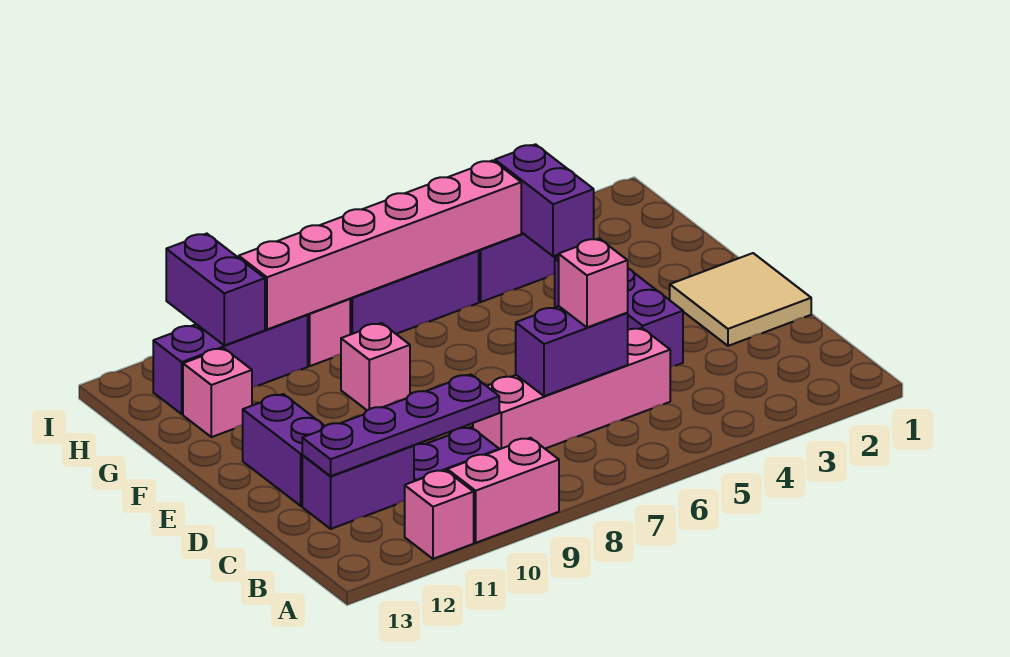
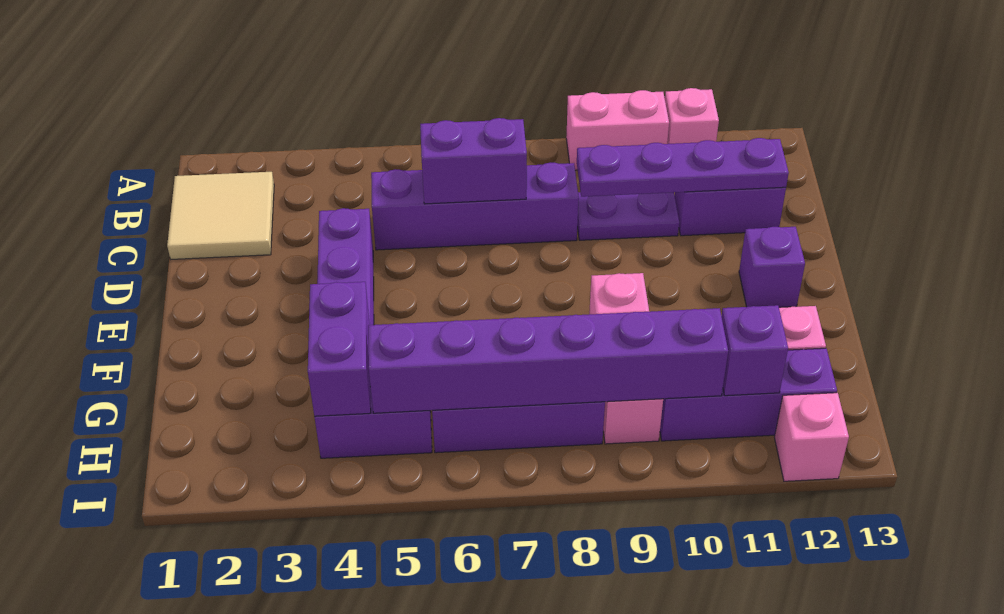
pink brick C5:C8 level 1 -> purple brick C5:C8 level 1
pink brick C6 level 3 -> pink brick I12 level 1
tan tile D1:E2 level 1 -> tan tile B1:C2 level 1
purple brick D12:E12 level 1 -> purple brick E12 level 1
pink brick H5:H10 level 2 -> purple brick H5:H10 level 2
purple brick H11:I11 level 2 -> purple brick H11 level 2

